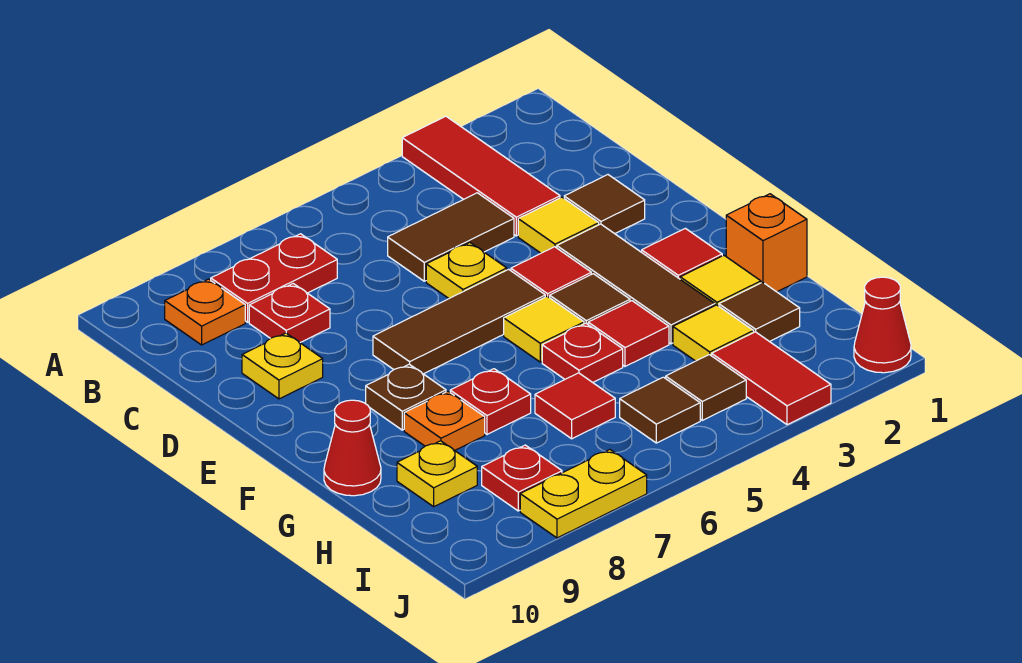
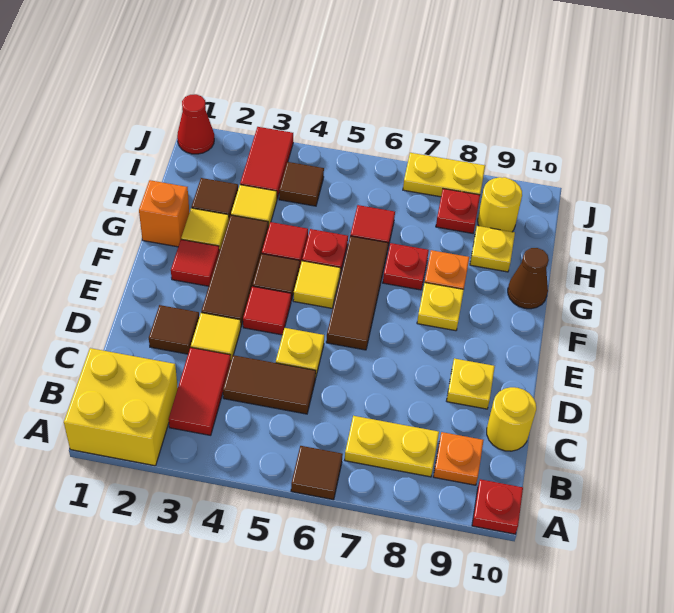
none -> yellow brick A1:B2 level 1
red tile A3:C3 level 1 -> red tile B3:C3 level 1
red plate B7:B8 level 1 -> yellow plate B7:B8 level 1
red plate C8 level 1 -> red plate A10 level 1
none -> yellow round brick C10 level 1
brown tile E5:E7 level 1 -> brown tile E6:G6 level 1
brown plate F8 level 1 -> yellow plate F8 level 1
red cone G10 level 1 -> brown cone G10 level 1
brown tile I5 level 1 -> brown tile A6 level 1
none -> yellow round brick I9 level 1

